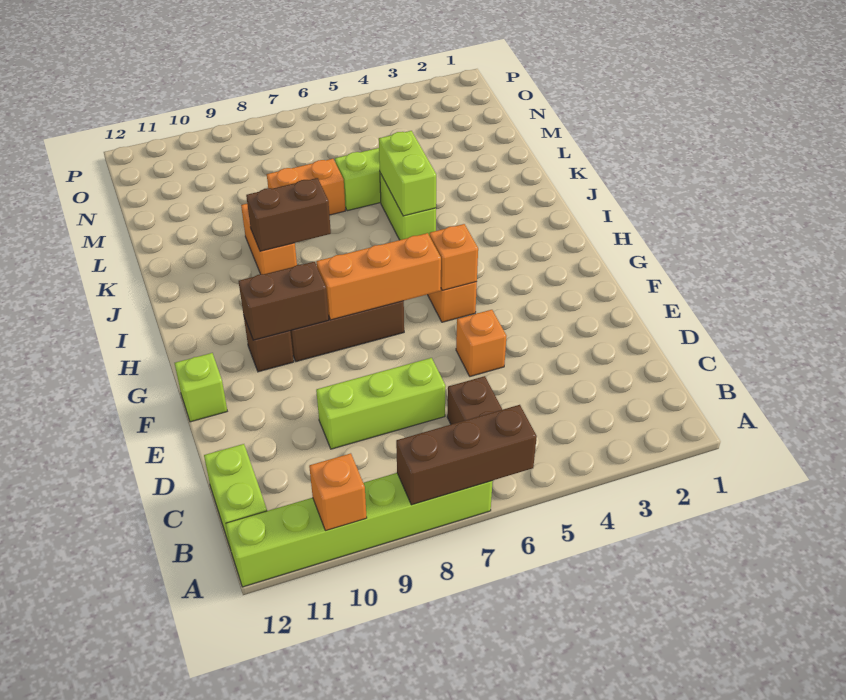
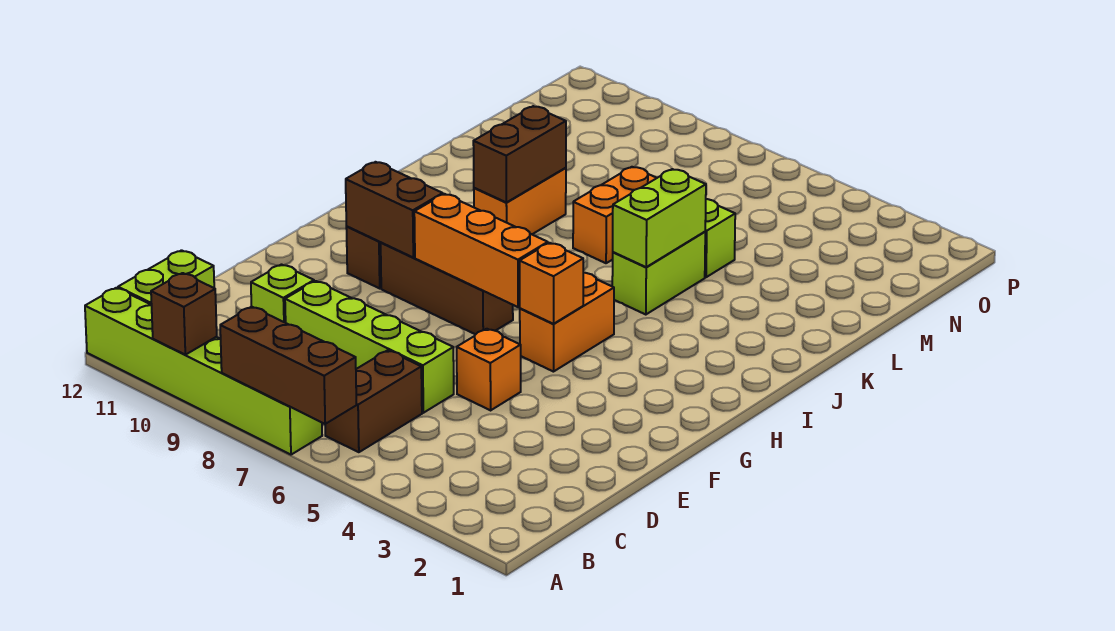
orange brick A10 level 2 -> brown brick A10 level 2
lime brick D7:D9 level 1 -> lime brick D6:D9 level 1
lime brick F12 level 1 -> lime brick D10 level 1
brown brick J8:J9 level 2 -> brown brick J9:K9 level 2
orange brick L7:L8 level 1 -> orange brick K7:L7 level 1

